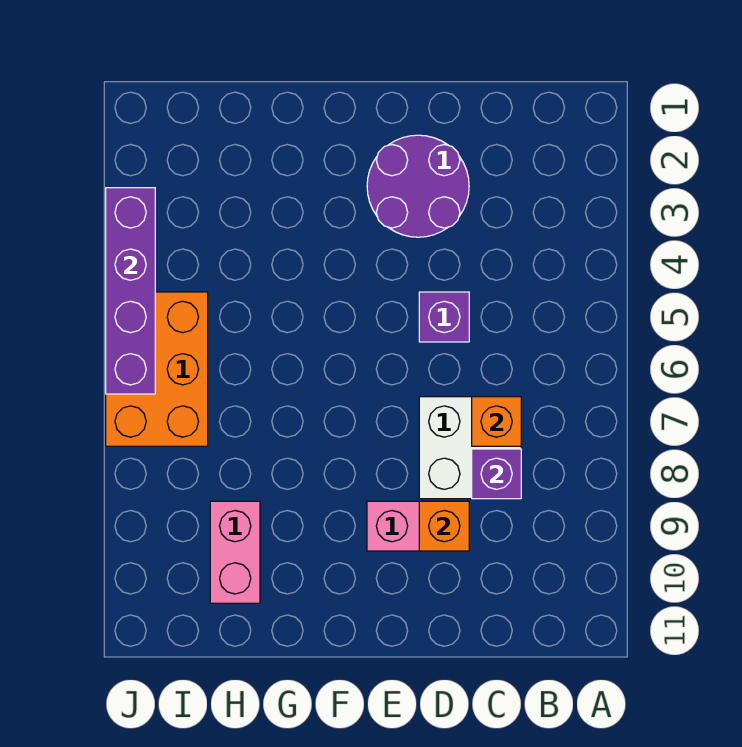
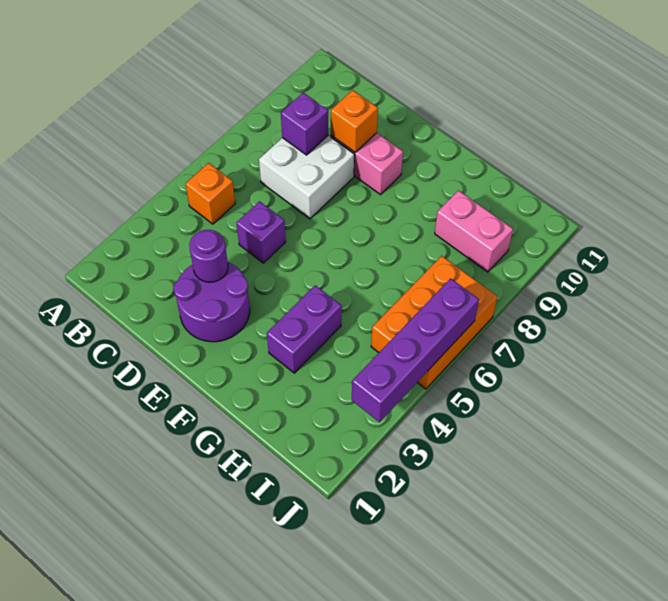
orange brick C7 level 2 -> orange brick B5 level 1
none -> purple round brick D3 level 2
none -> purple brick G3:G4 level 1
pink brick H9:H10 level 1 -> pink brick H9:I9 level 1

